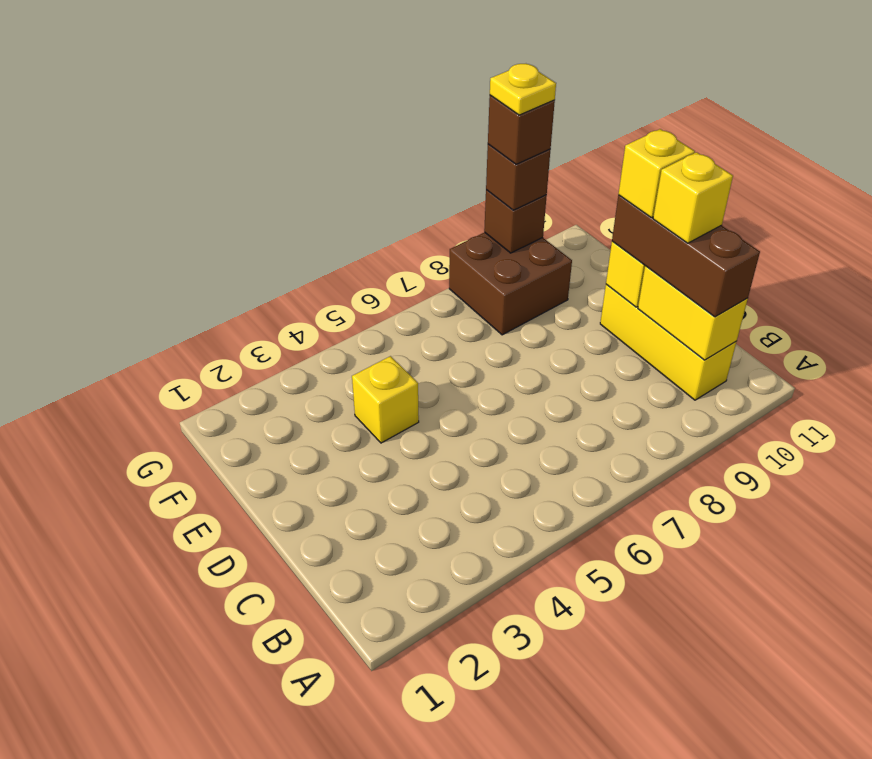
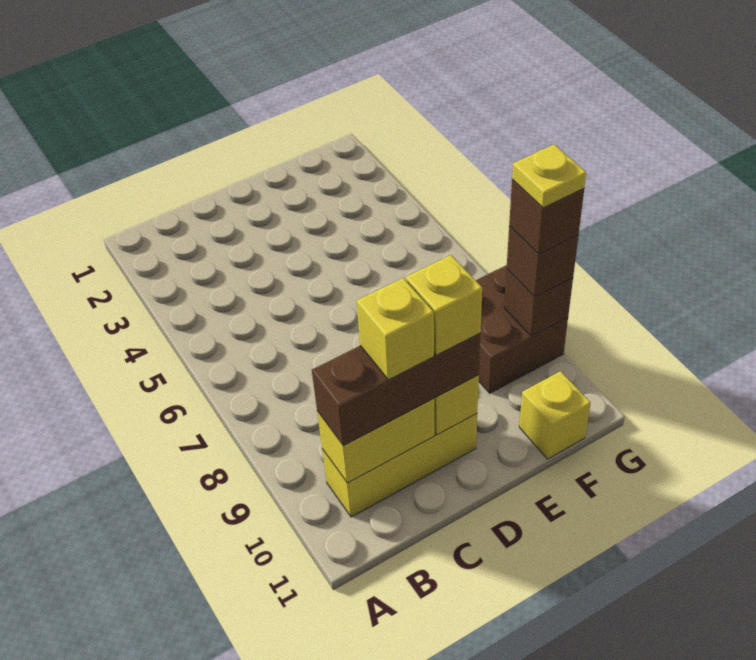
yellow brick E4 level 1 -> yellow brick F11 level 1

